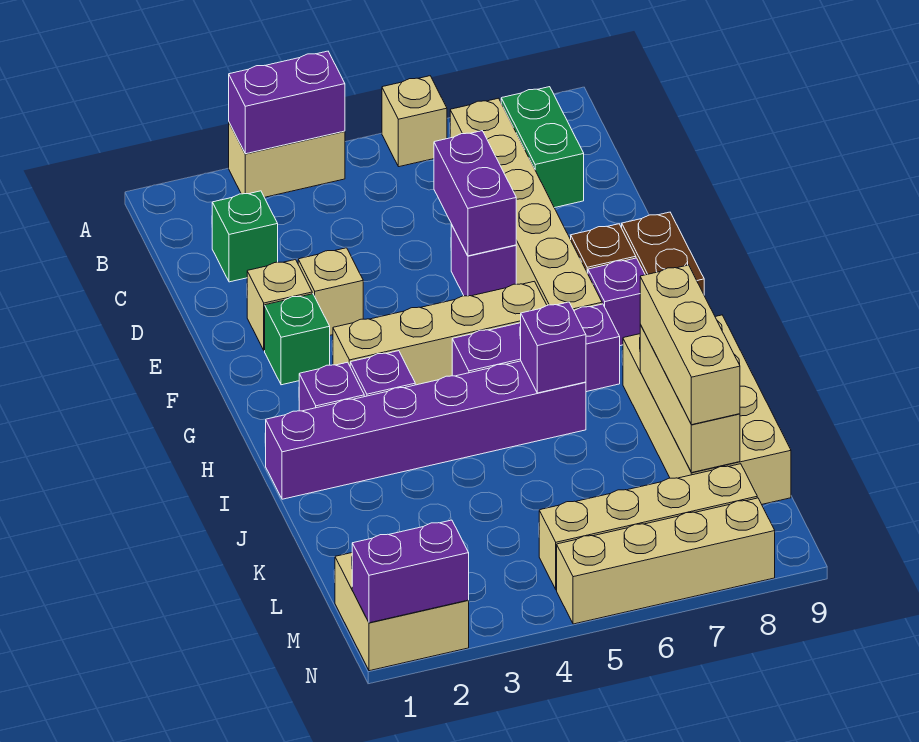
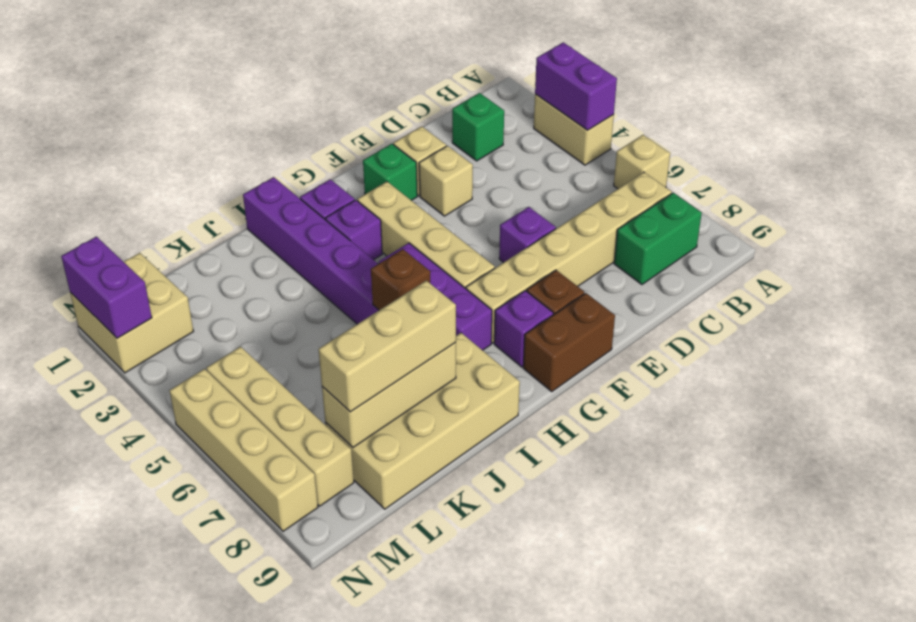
purple brick D6:E6 level 2 -> none
purple brick I6 level 2 -> brown brick I6 level 2

